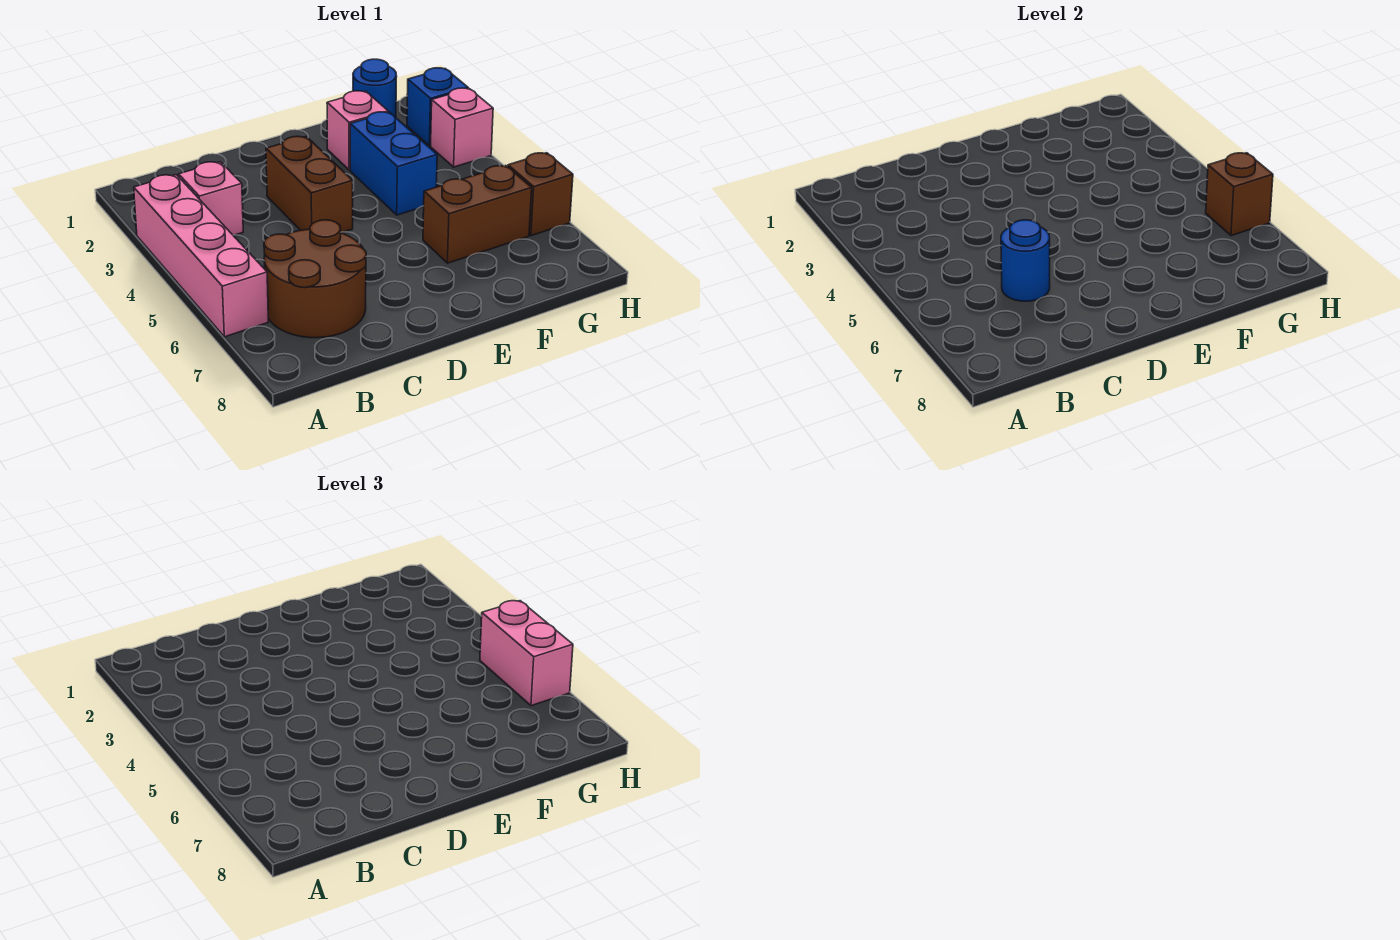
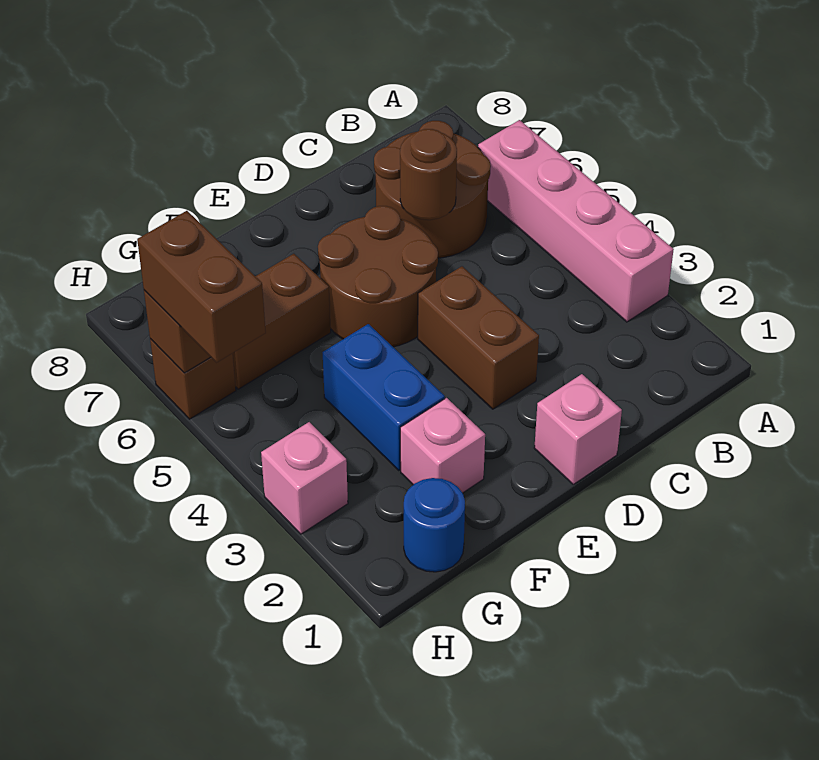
pink brick B3 level 1 -> pink brick D1 level 1
blue round brick C6 level 2 -> brown round brick C6 level 2
none -> brown round brick D5:E6 level 1
blue brick H2 level 1 -> none
pink brick H5:H6 level 3 -> brown brick H5:H6 level 3

